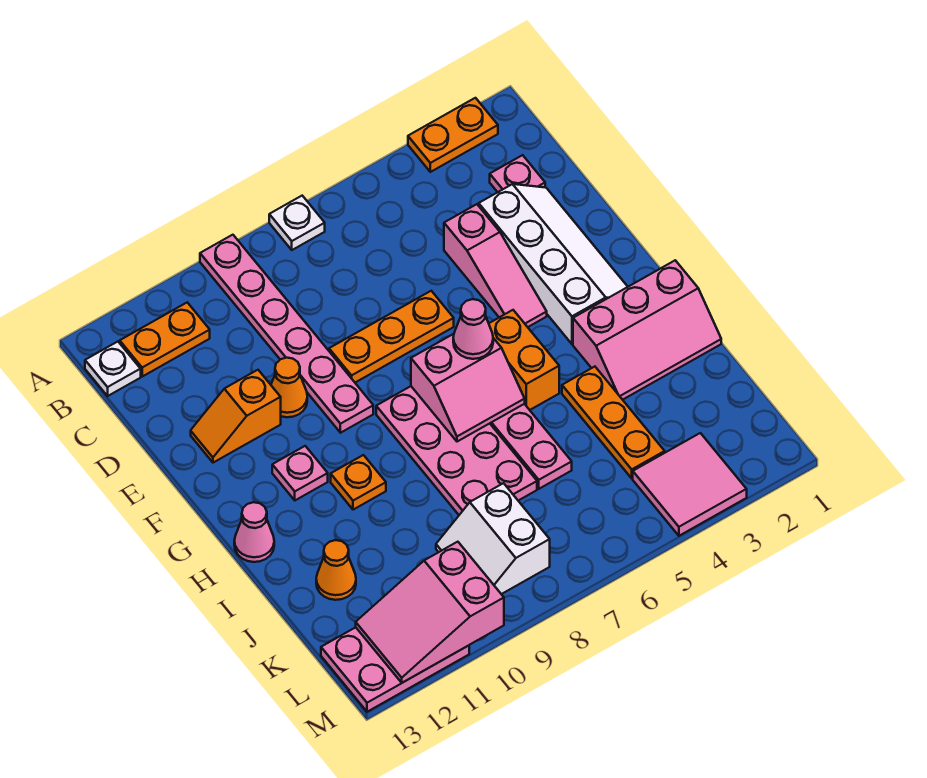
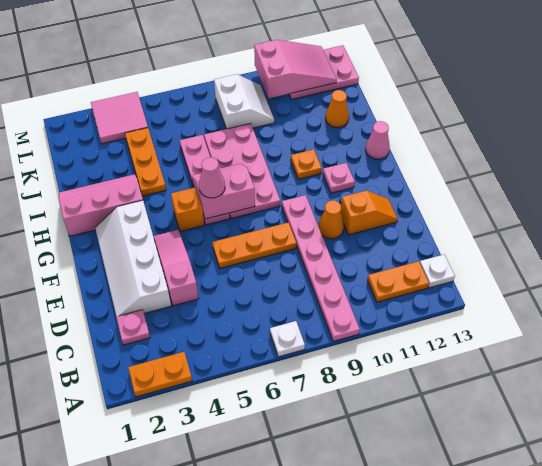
orange brick G5:H5 level 1 -> orange brick G5 level 1

